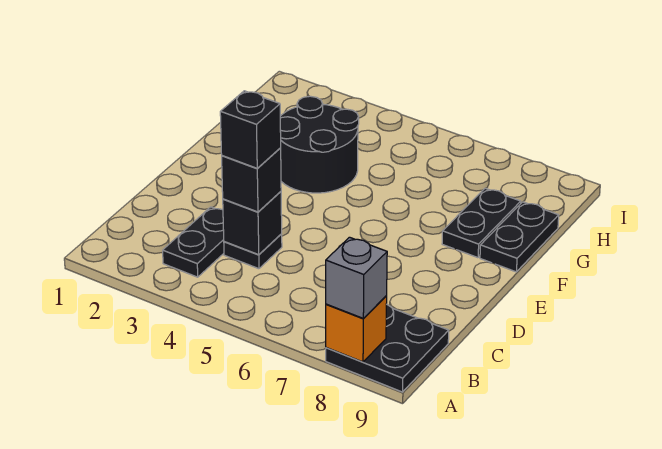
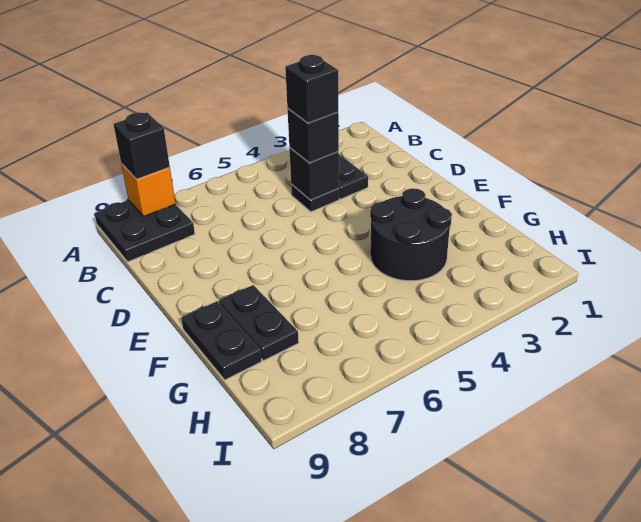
grey brick A8 level 3 -> black brick A8 level 3

